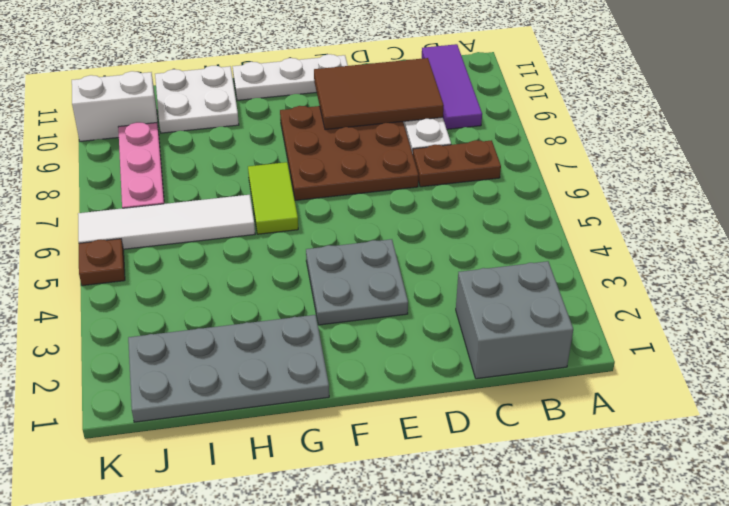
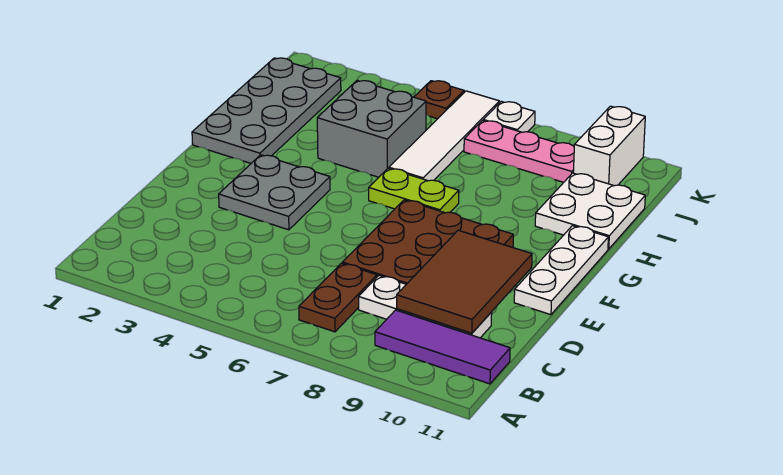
grey brick B1:C2 level 1 -> grey brick H4:I5 level 1
lime tile G6:G7 level 1 -> lime plate G6:G7 level 1
none -> white plate K7 level 1

